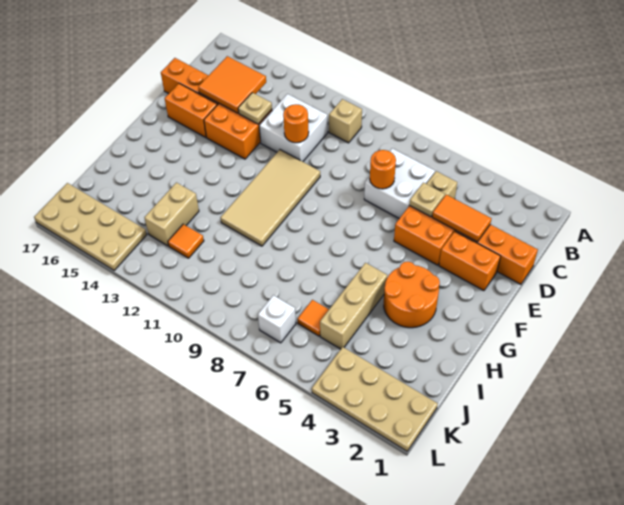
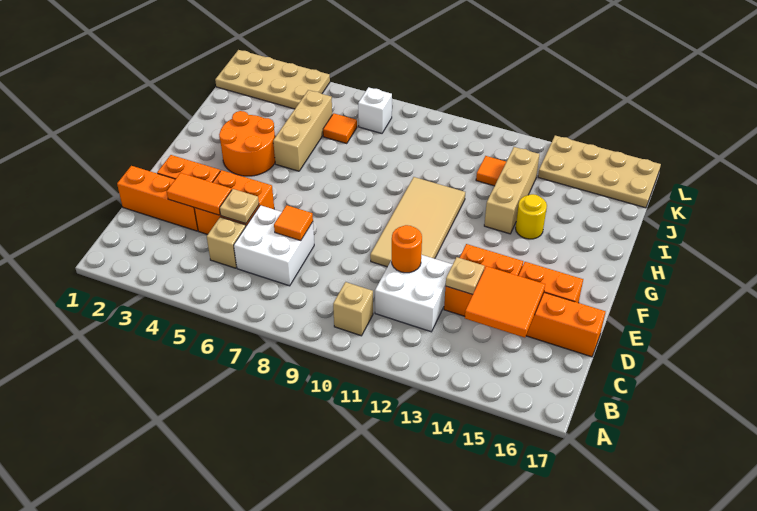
orange round brick D7 level 2 -> orange tile D7 level 2
none -> yellow round brick H14 level 1
tan brick I13:J13 level 1 -> tan brick H13:J13 level 1

